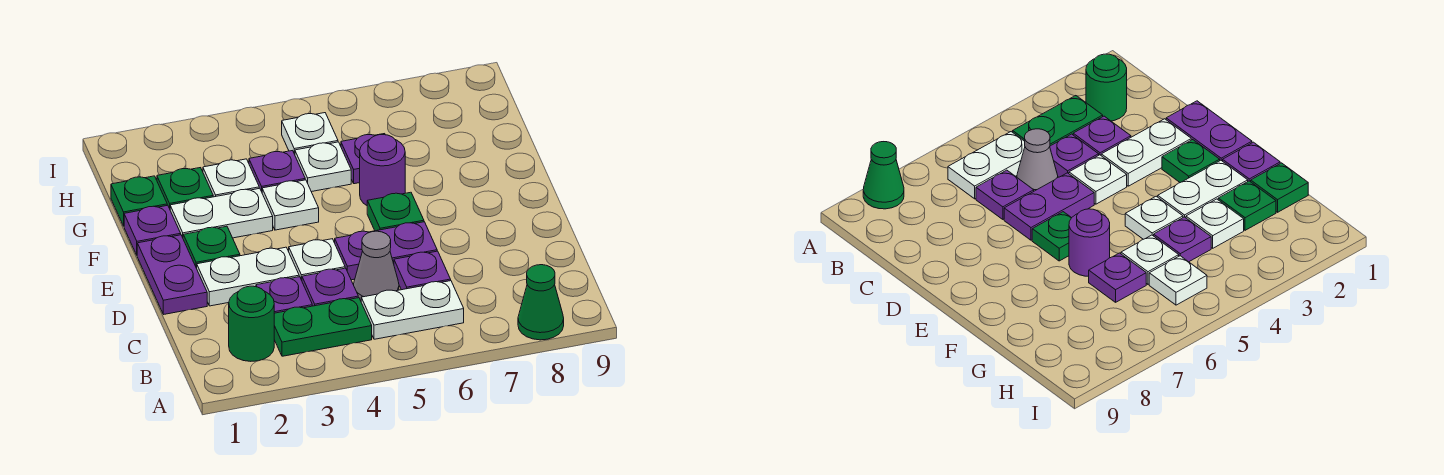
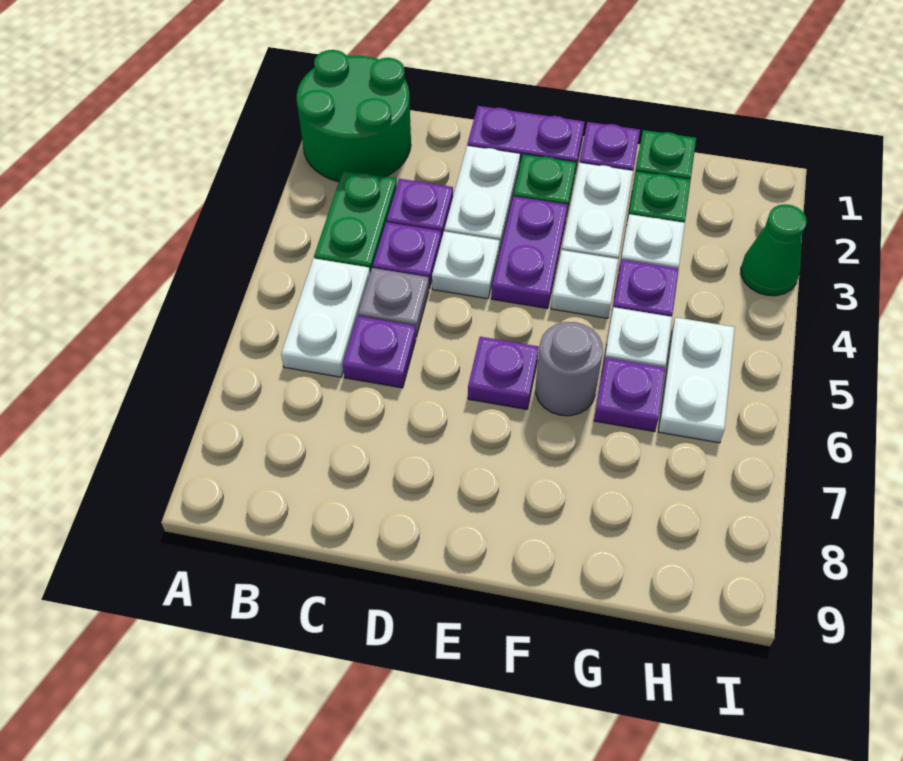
green cone A8 level 1 -> green cone I3 level 1
green round brick B2 level 1 -> green round brick A1:B2 level 1
grey cone C5 level 1 -> grey plate C5 level 1
purple plate D5:D6 level 1 -> purple plate E3:E4 level 1
green plate E6 level 1 -> purple plate E6 level 1
purple round brick F6 level 1 -> grey round brick F6 level 1
white plate H5 level 1 -> white plate H5:H6 level 1

